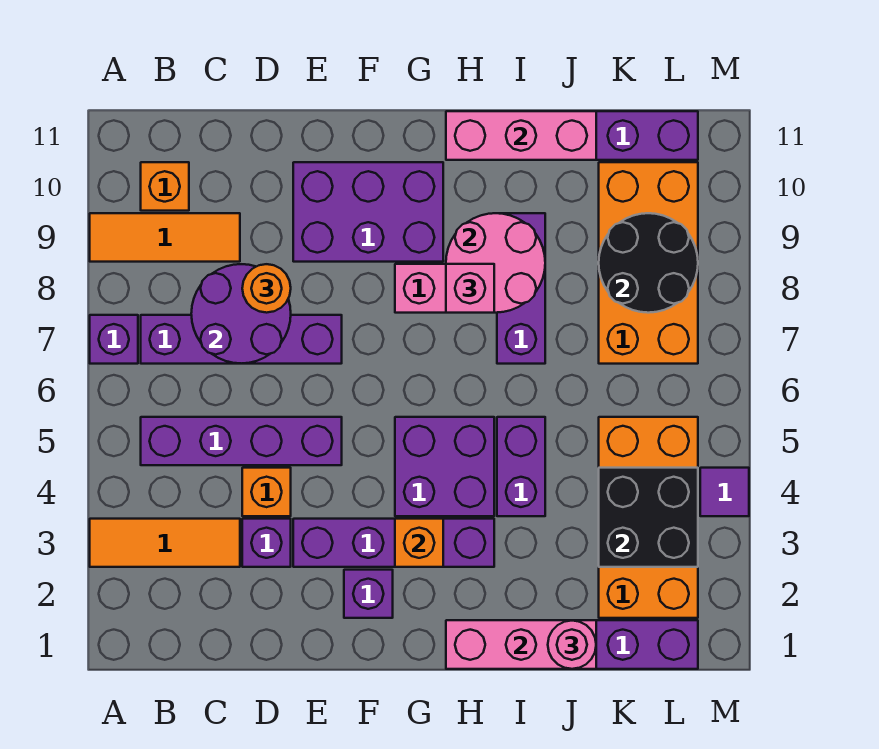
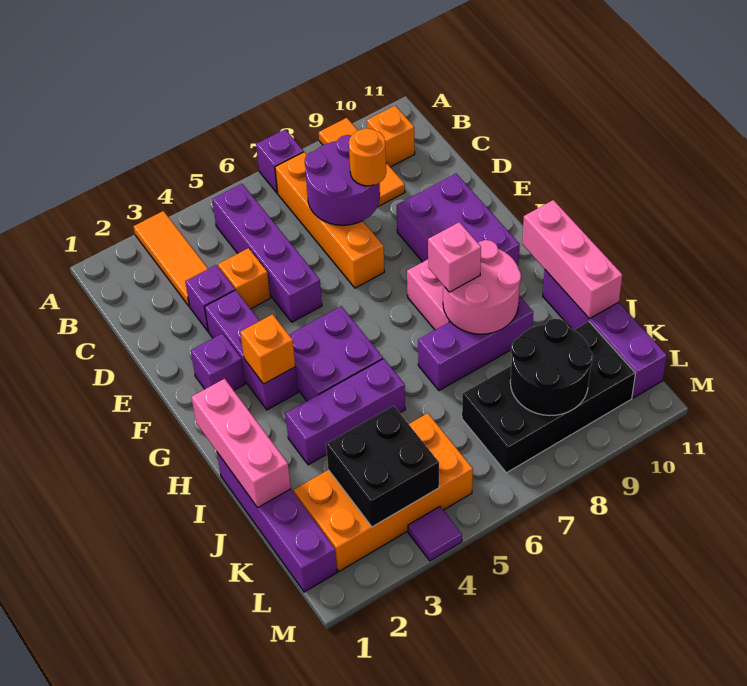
purple brick B7:E7 level 1 -> orange brick B7:E7 level 1
purple brick E3:H3 level 1 -> purple brick E3:G3 level 1
purple brick I4:I5 level 1 -> purple brick I3:I5 level 1
pink round brick J1 level 3 -> none
orange brick K7:L10 level 1 -> black brick K7:L10 level 1

